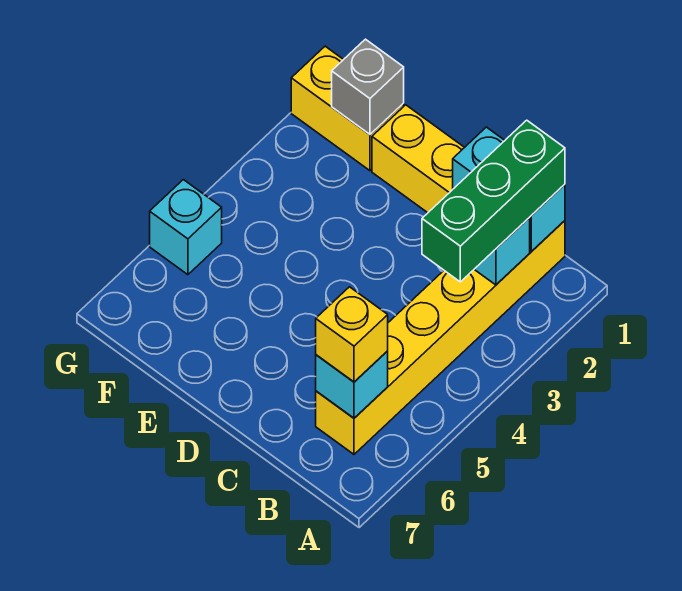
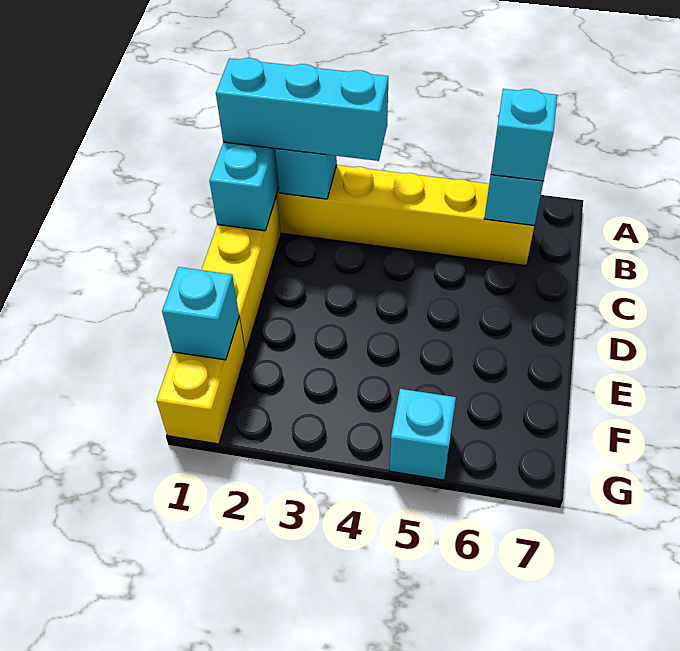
green brick B1:B3 level 3 -> cyan brick B1:B3 level 3
yellow brick B6 level 3 -> cyan brick B6 level 3
grey brick F1 level 2 -> cyan brick F1 level 2

